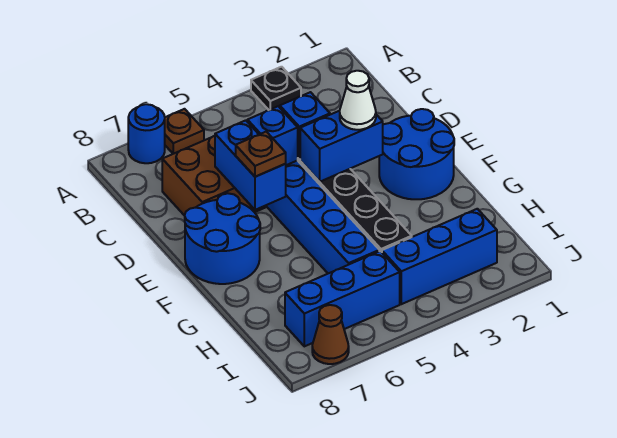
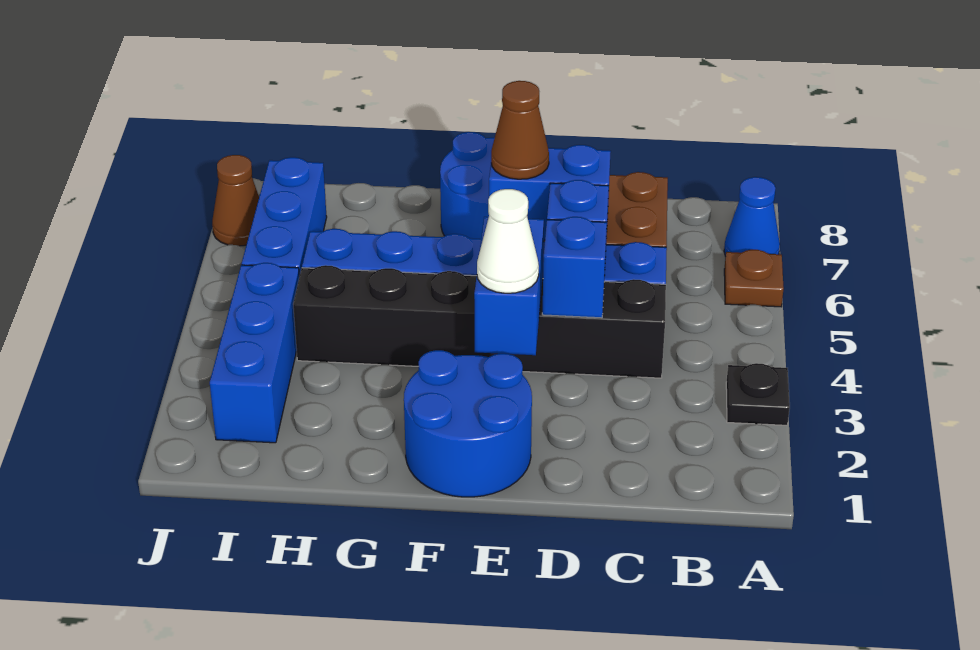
blue round brick A7 level 1 -> blue cone A7 level 1
brown plate E6 level 3 -> brown cone E6 level 3

